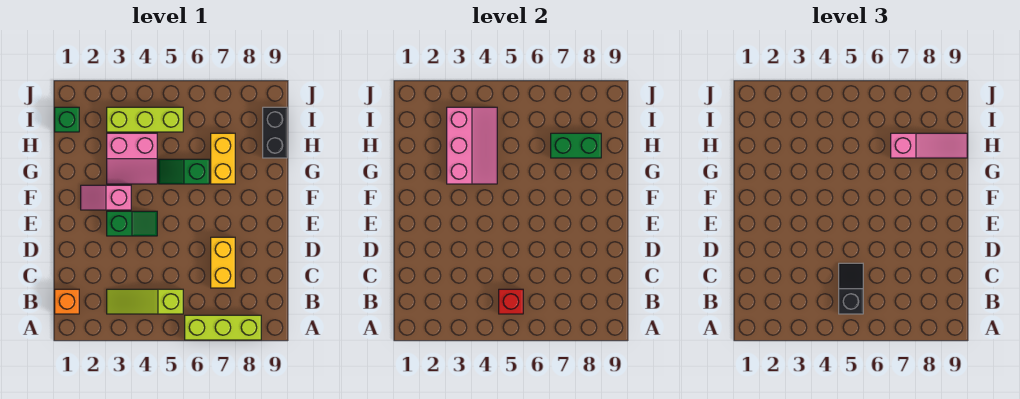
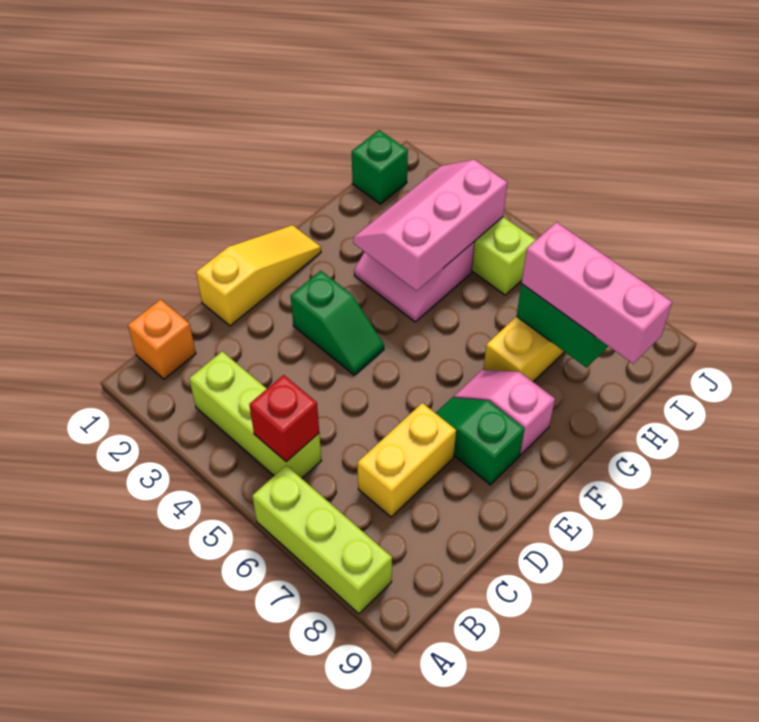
lime slope B3:B5 level 1 top 5 -> lime brick B3:B5 level 1
black slope B5:C5 level 3 top B -> none
none -> yellow slope D1:F1 level 1 top D
pink slope F2:F3 level 1 top 3 -> pink slope F7:F8 level 1 top 8
pink slope G3:I4 level 2 top 3 -> pink slope G3:I4 level 2 top 4
green slope G5:G6 level 1 top 6 -> green slope E7:E8 level 1 top 8
pink slope H7:H9 level 3 top 7 -> pink brick H7:H9 level 3
black brick H9:I9 level 1 -> none

